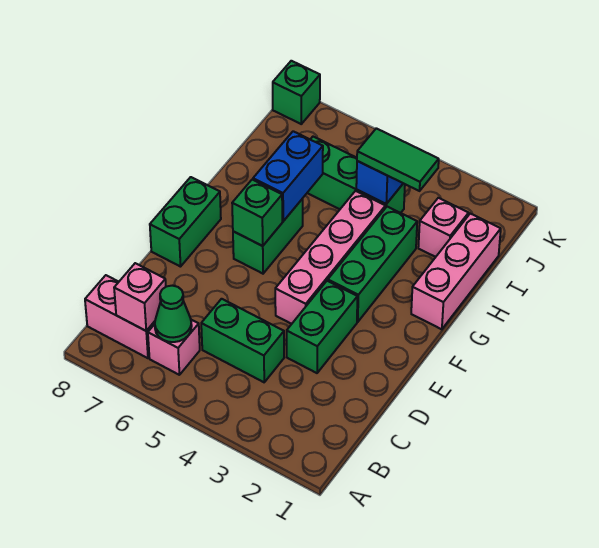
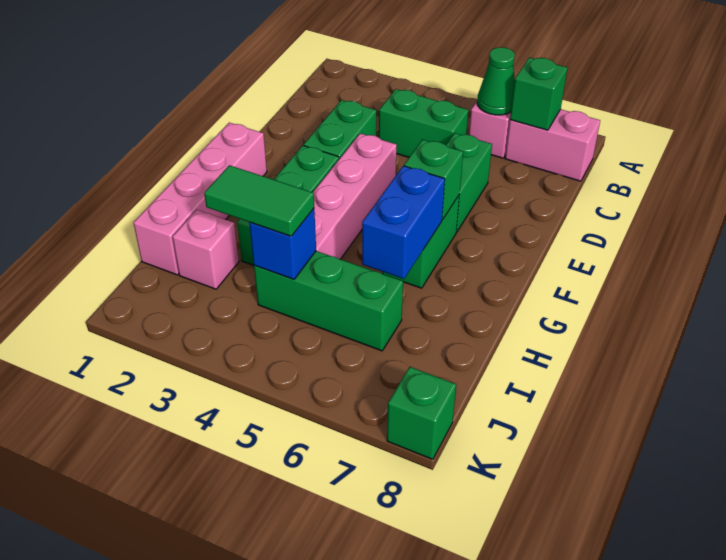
pink brick B7 level 2 -> green brick B7 level 2
green brick E8:F8 level 1 -> green brick D6:E6 level 1
pink brick G1:I1 level 1 -> pink brick F1:I1 level 1

